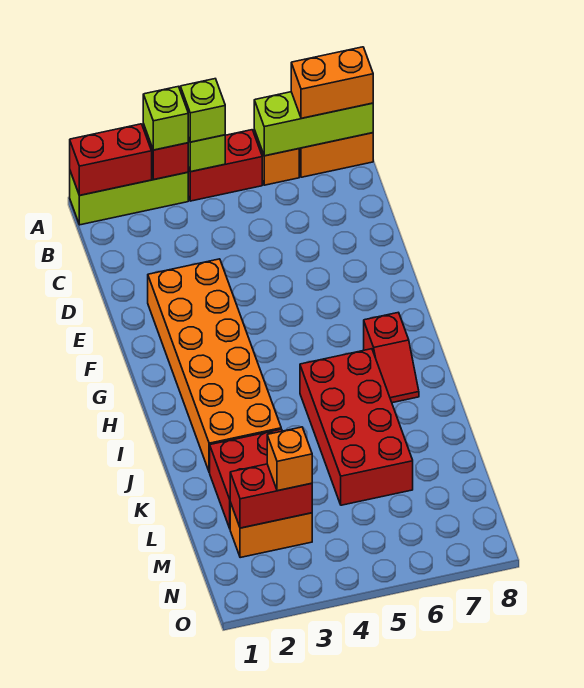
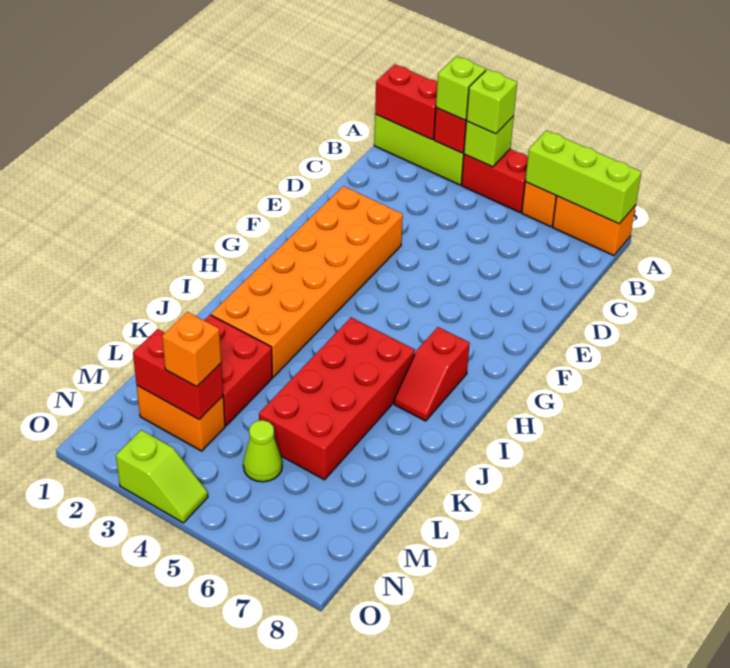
orange brick A7:A8 level 3 -> none
none -> lime cone M5 level 1
none -> lime slope O3:O4 level 1 top 3

